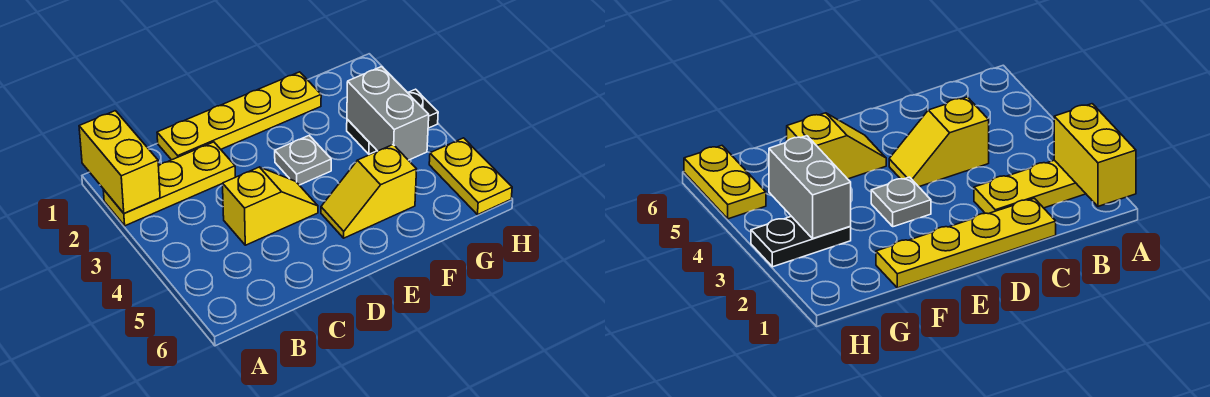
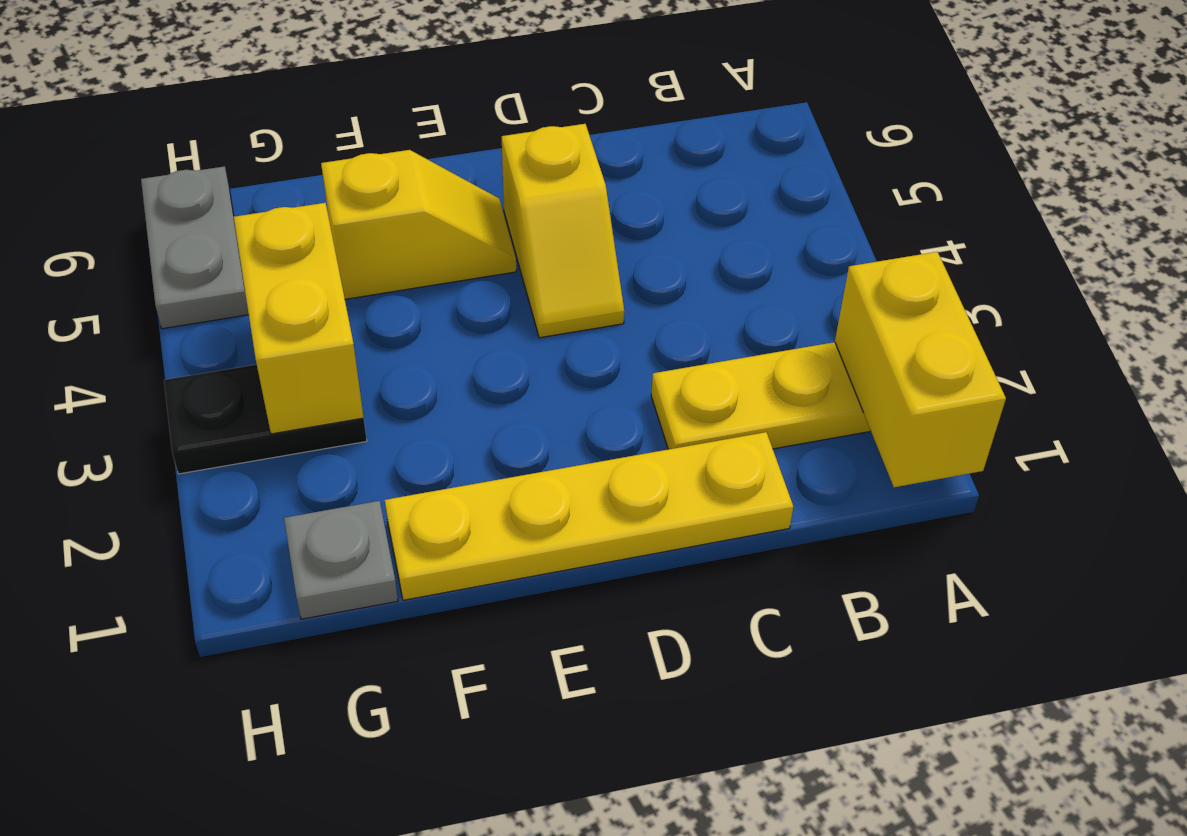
yellow slope C4:D4 level 1 top C -> yellow slope D4:D5 level 1 top 5
grey plate E3 level 1 -> grey plate G1 level 1
grey brick G3:G4 level 2 -> yellow brick G3:G4 level 2
yellow plate H5:H6 level 1 -> grey plate H5:H6 level 1

